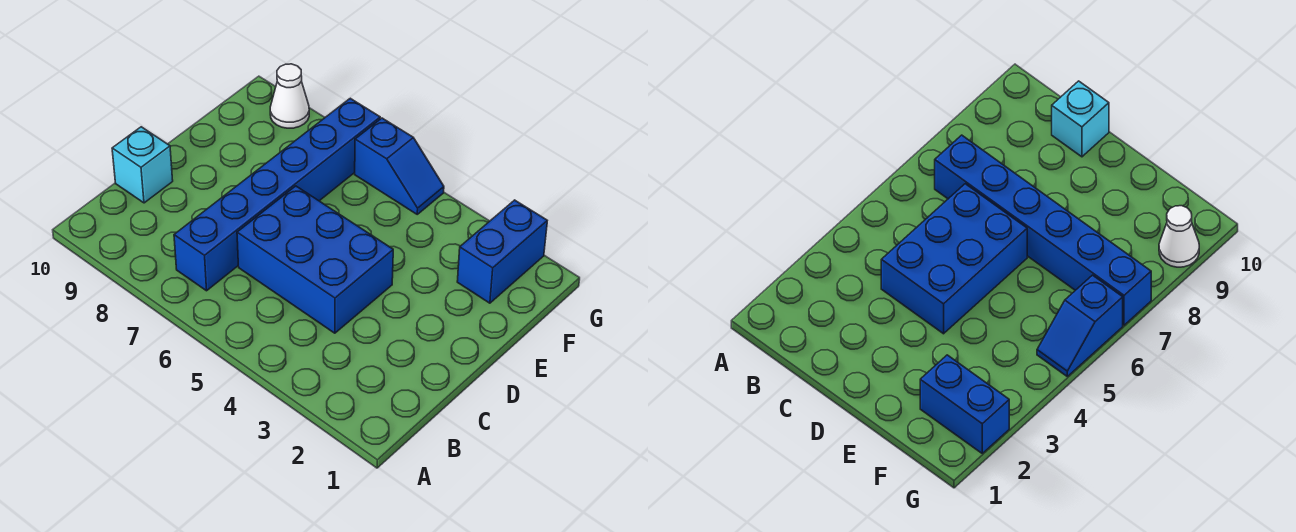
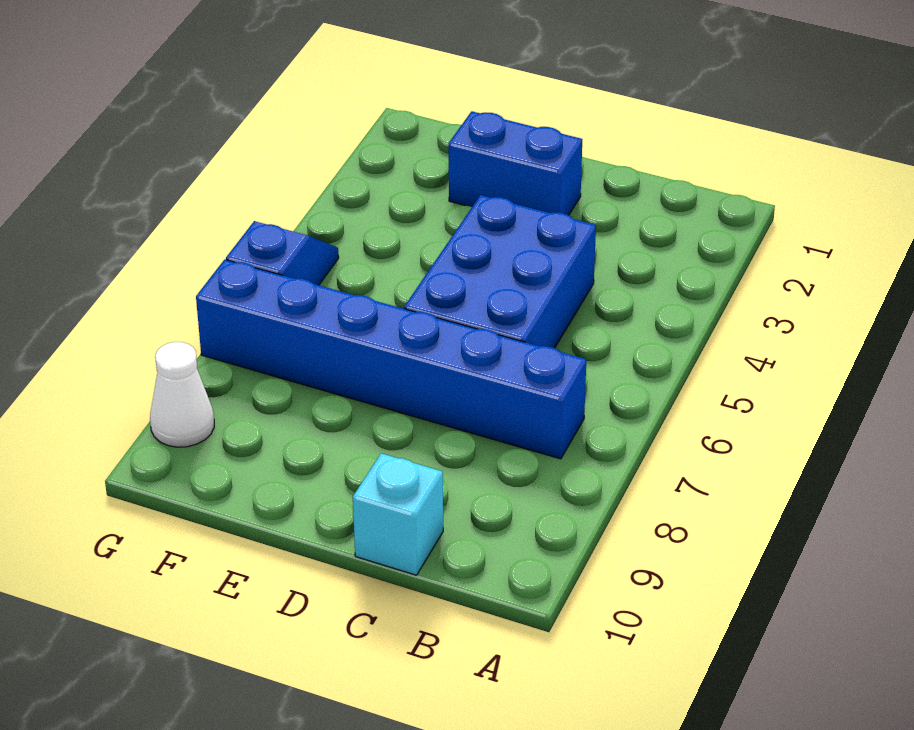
blue brick F2:G2 level 1 -> blue brick D2:E2 level 1

